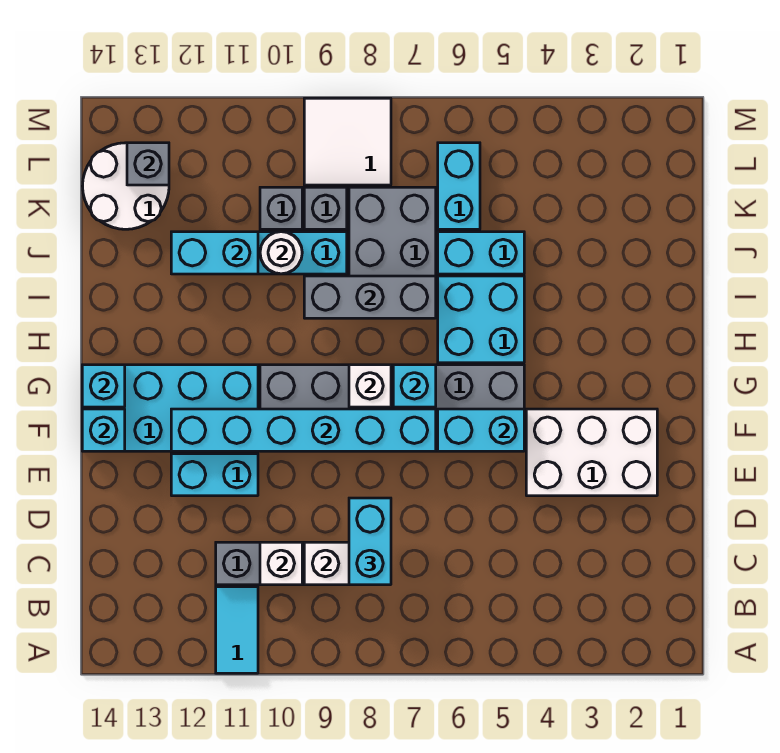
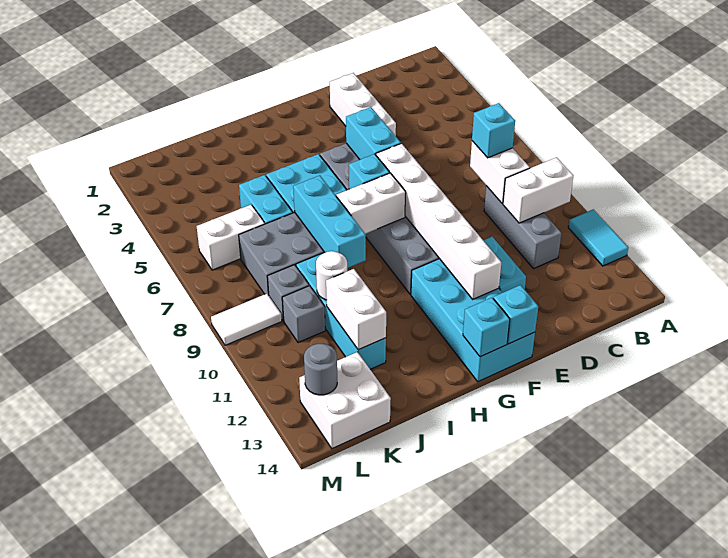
cyan tile A11:B11 level 1 -> cyan tile A11:A12 level 1
cyan brick C8:D8 level 3 -> cyan brick C8 level 3
white brick C10 level 2 -> white brick B10:C10 level 2
white brick E2:F4 level 1 -> white brick E2:E4 level 1
cyan brick F7:F12 level 2 -> white brick F7:F12 level 2
white brick G8 level 2 -> white brick G8:H8 level 2
grey brick I7:I9 level 2 -> cyan brick I7:I9 level 2
cyan brick J11:J12 level 2 -> white brick J11:J12 level 2
cyan brick K6:L6 level 1 -> white brick K6:L6 level 1
white round brick K13:L14 level 1 -> white brick K13:L14 level 1
white tile L8:M9 level 1 -> white tile L9:M9 level 1
grey brick L13 level 2 -> grey round brick L13 level 2

